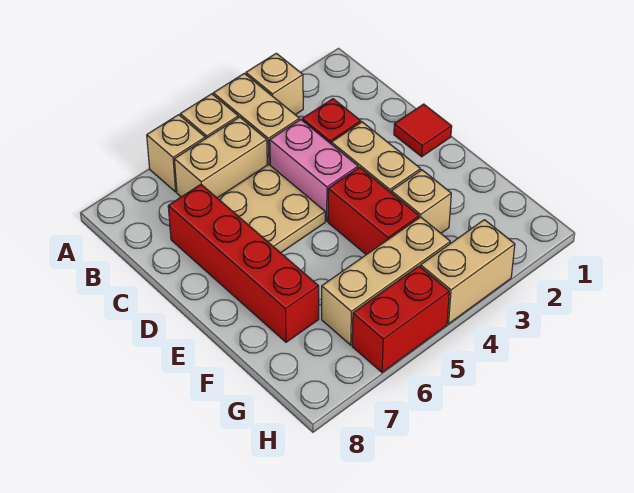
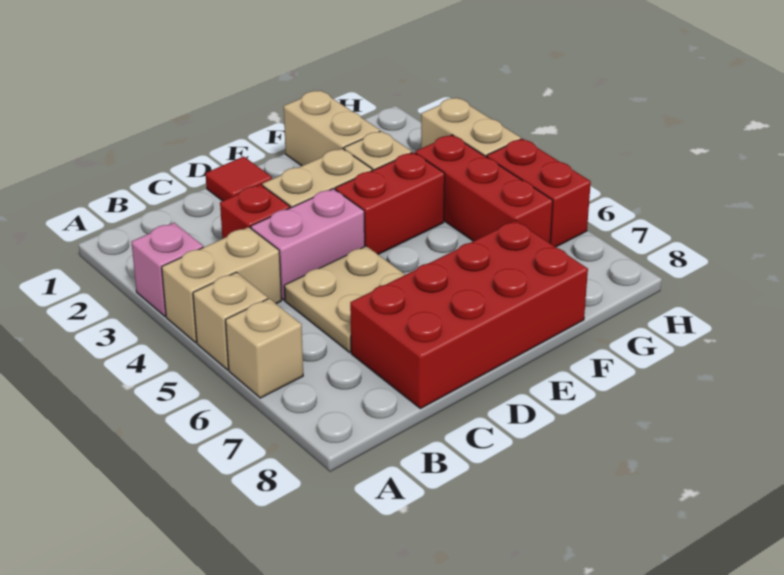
tan brick A3 level 1 -> pink brick A3 level 1
tan brick B5:B6 level 1 -> tan brick F1:F2 level 1
red brick C7:F7 level 1 -> red brick C7:F8 level 1
tan brick G4:G6 level 1 -> red brick G4:G6 level 1

